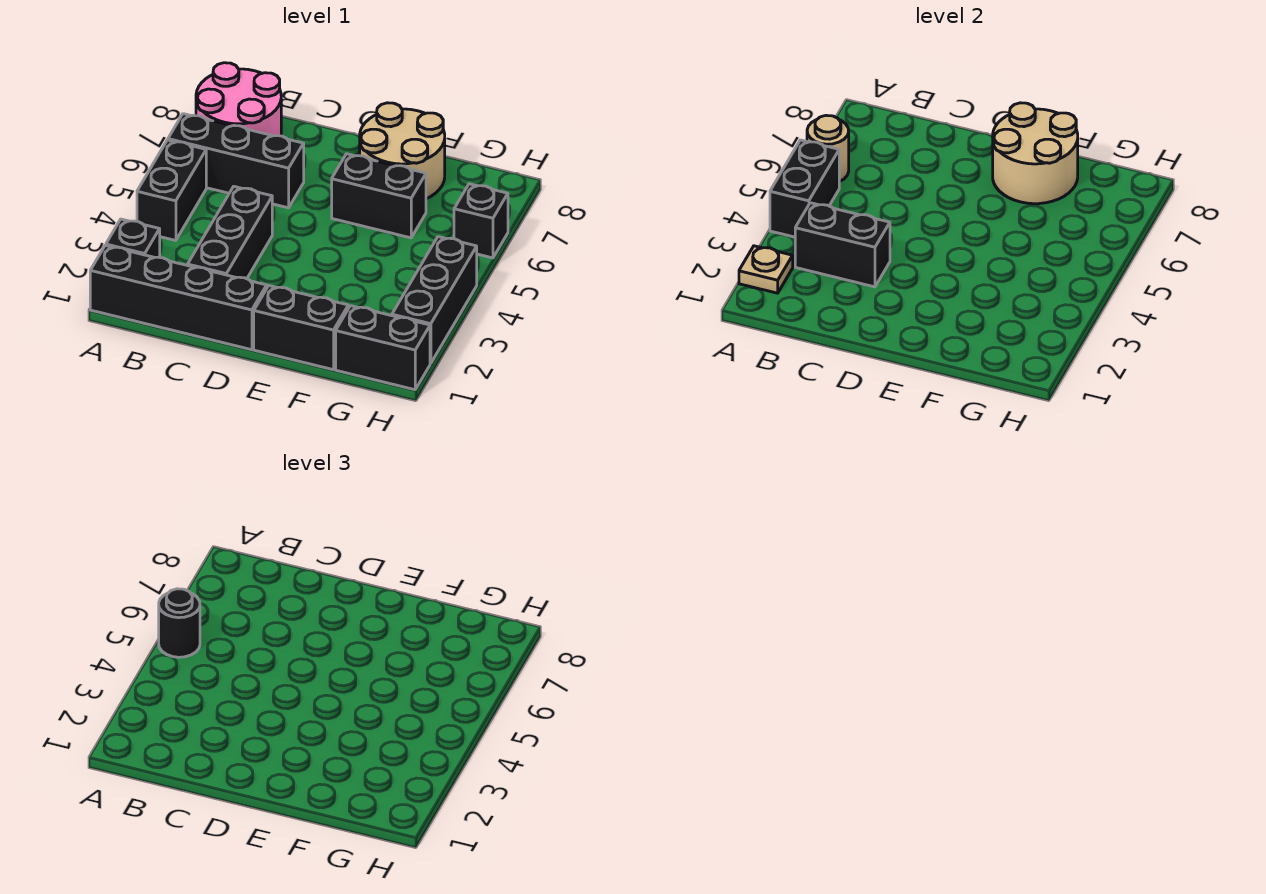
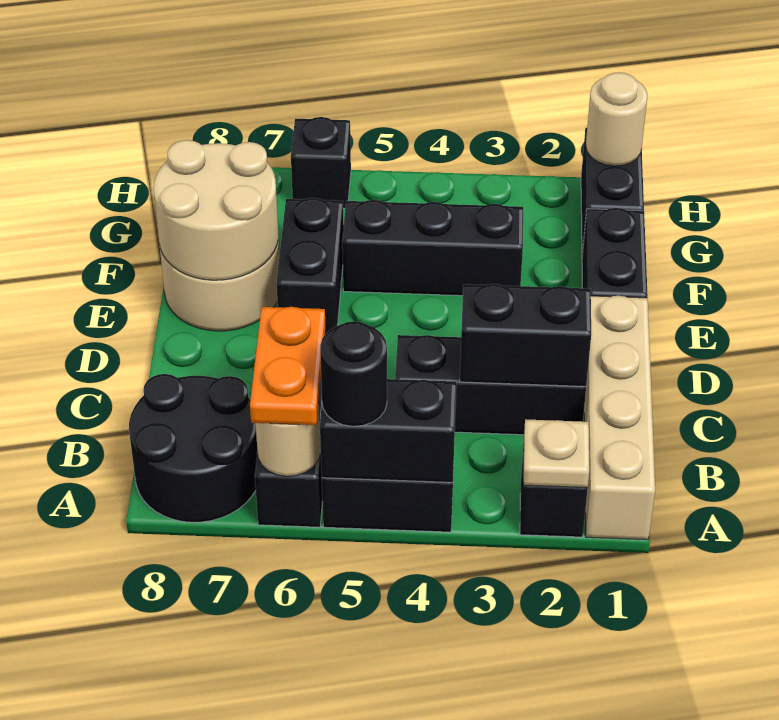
black brick A1:D1 level 1 -> tan brick A1:D1 level 1
none -> orange plate A6:B6 level 3
pink round brick A7:B8 level 1 -> black round brick A7:B8 level 1
black brick B3:C3 level 2 -> black brick C2:C3 level 2
none -> tan round brick H1 level 2
black brick H2:H4 level 1 -> black brick F3:F5 level 1

